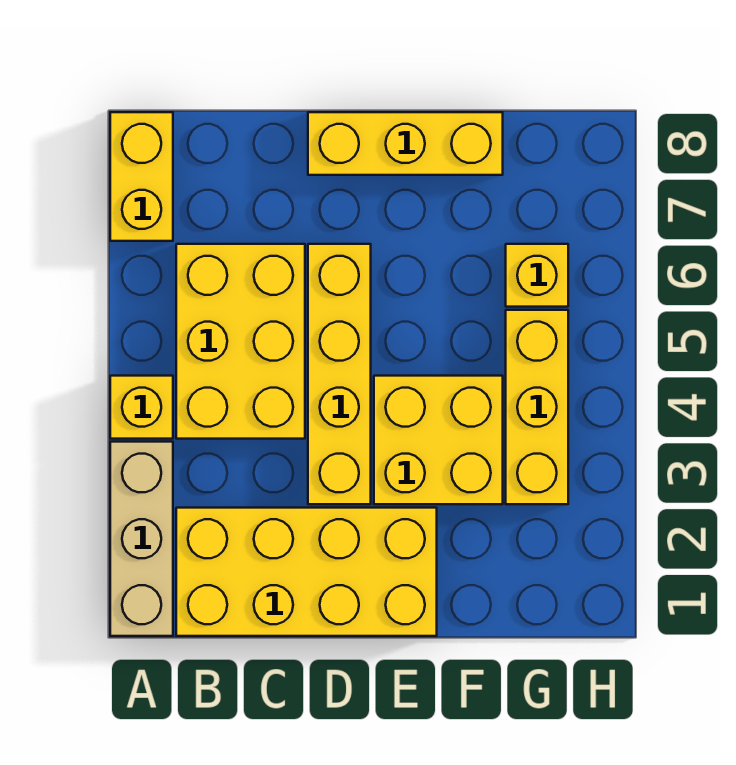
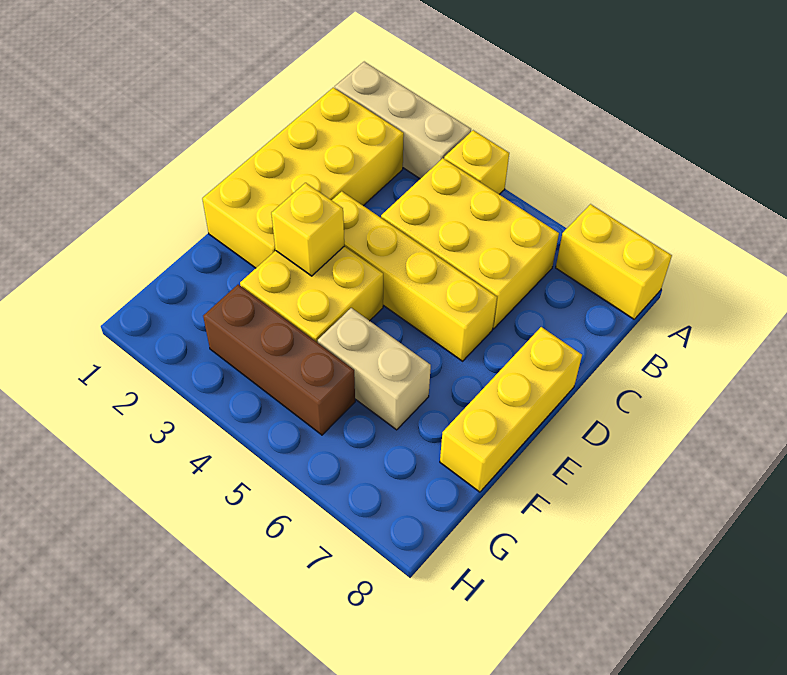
none -> tan brick F5:F6 level 1
yellow brick G3:G5 level 1 -> brown brick G3:G5 level 1
yellow brick G6 level 1 -> yellow brick E3 level 2

